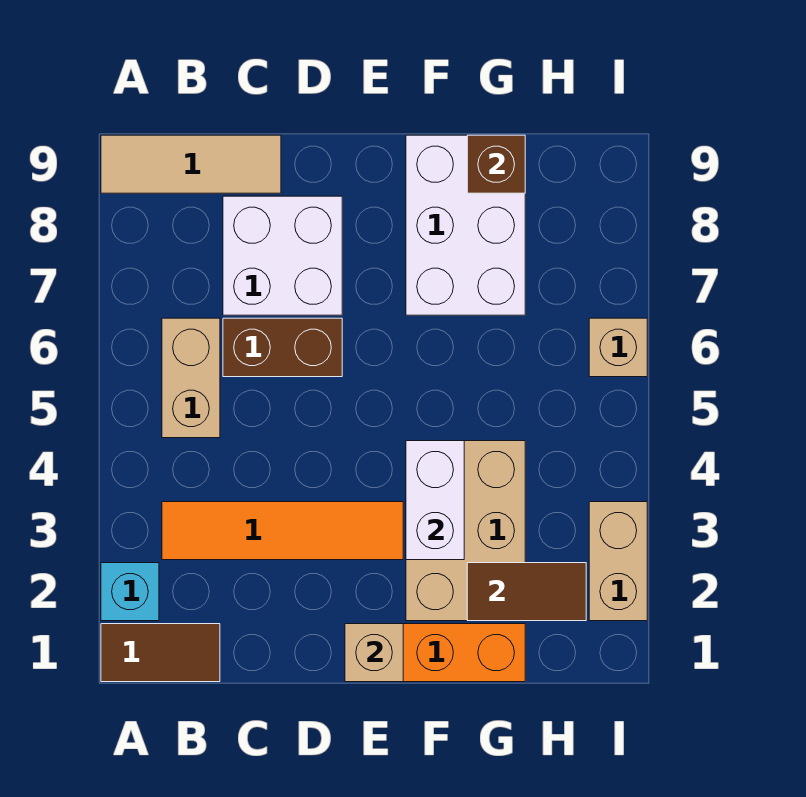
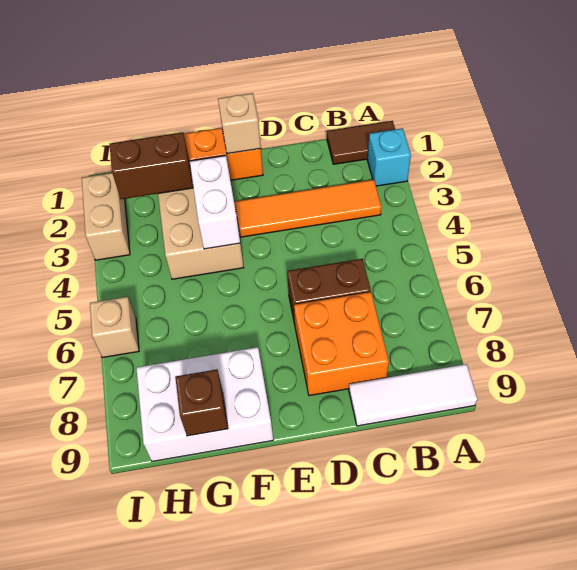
tan tile A9:C9 level 1 -> white tile A9:C9 level 1
tan brick B5:B6 level 1 -> none
white brick C7:D8 level 1 -> orange brick C7:D8 level 1
white brick F7:G9 level 1 -> white brick F8:H9 level 1
brown tile G2:H2 level 2 -> brown brick G2:H2 level 2

